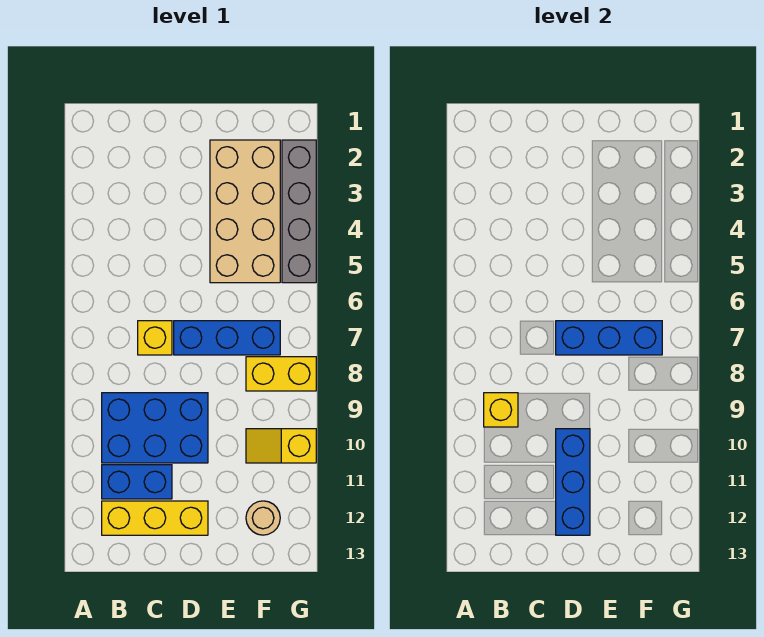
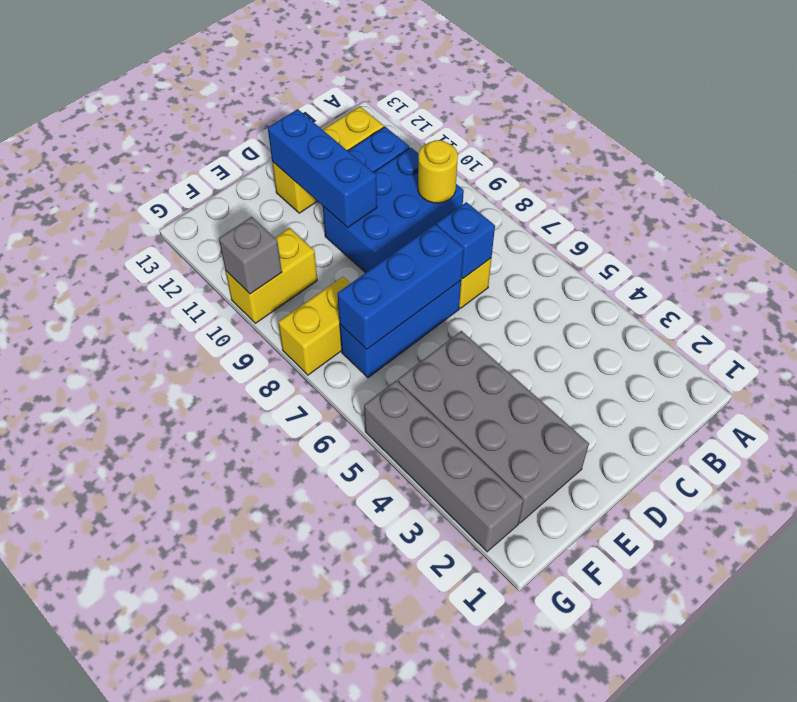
yellow brick B9 level 2 -> yellow round brick B9 level 2
none -> blue brick C7 level 2
tan brick E2:F5 level 1 -> grey brick E2:F5 level 1
yellow slope F10:G10 level 1 top G -> yellow brick F10:G10 level 1
tan round brick F12 level 1 -> none
none -> grey brick G10 level 2

